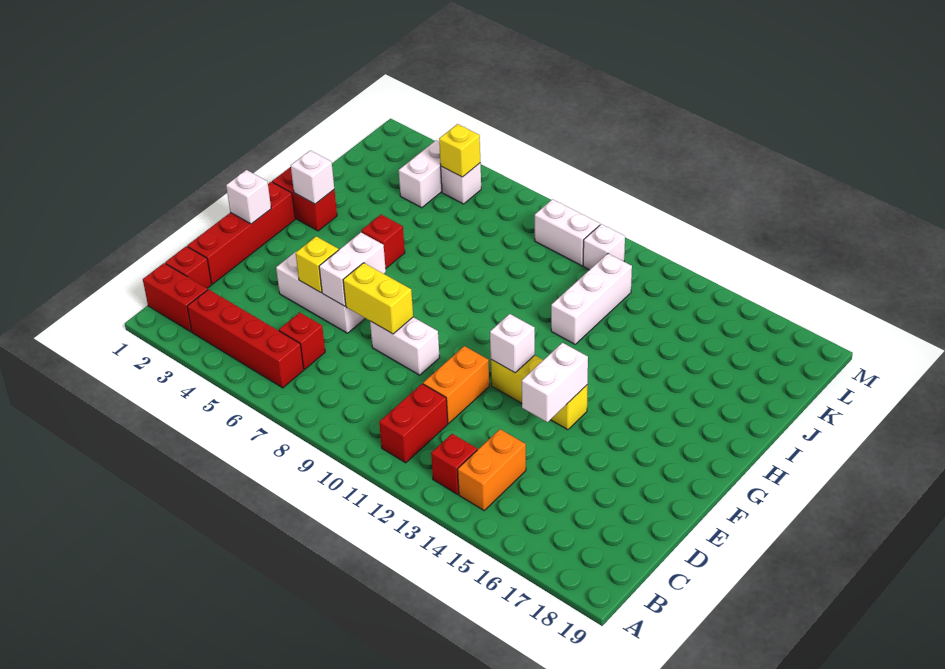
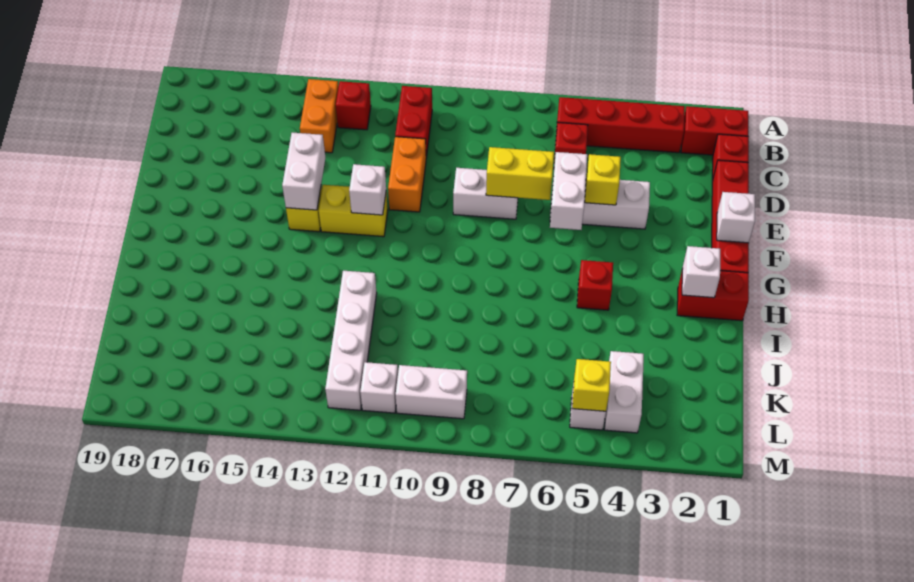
white brick I12:K12 level 1 -> white brick I12:L12 level 1

